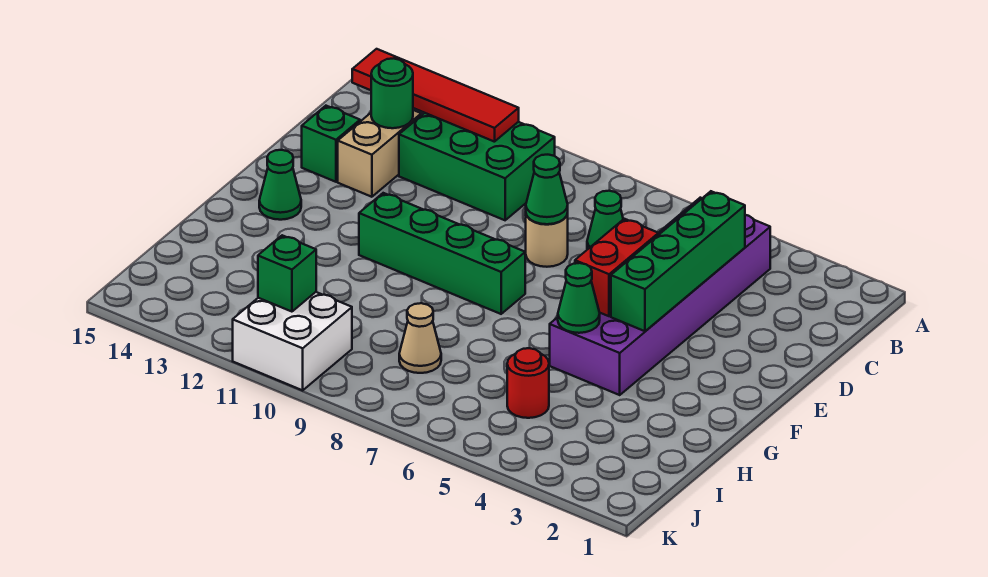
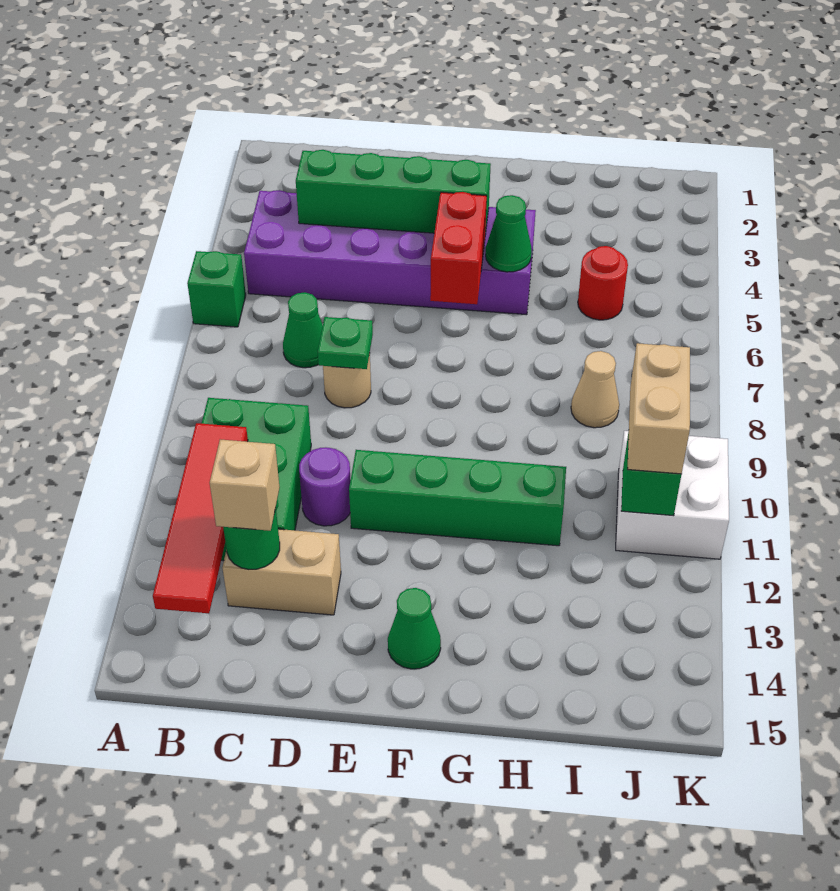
none -> tan brick C13 level 3
green cone D8 level 2 -> green plate D8 level 2
none -> purple round brick D11 level 1
green brick D14 level 1 -> green brick A6 level 1
red brick E5:F5 level 2 -> red brick F5:F6 level 2
green brick F8:F11 level 1 -> green brick E11:H11 level 1
none -> tan brick J10:J11 level 3

